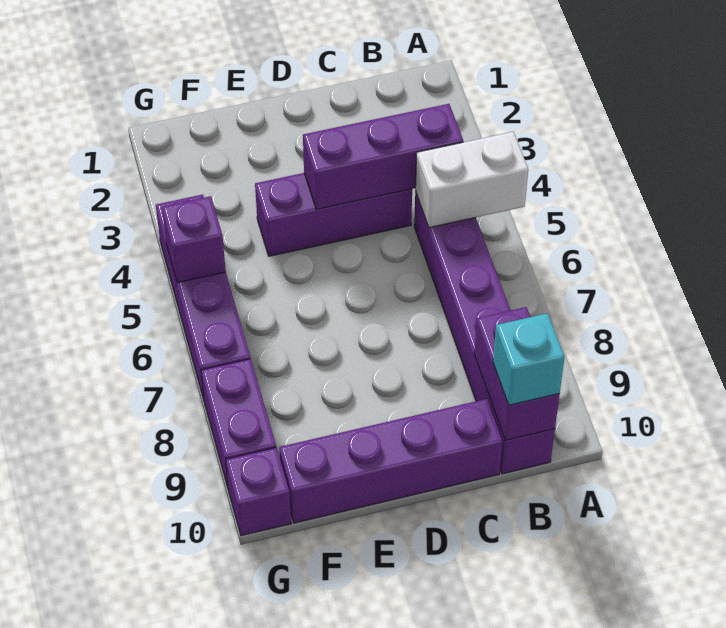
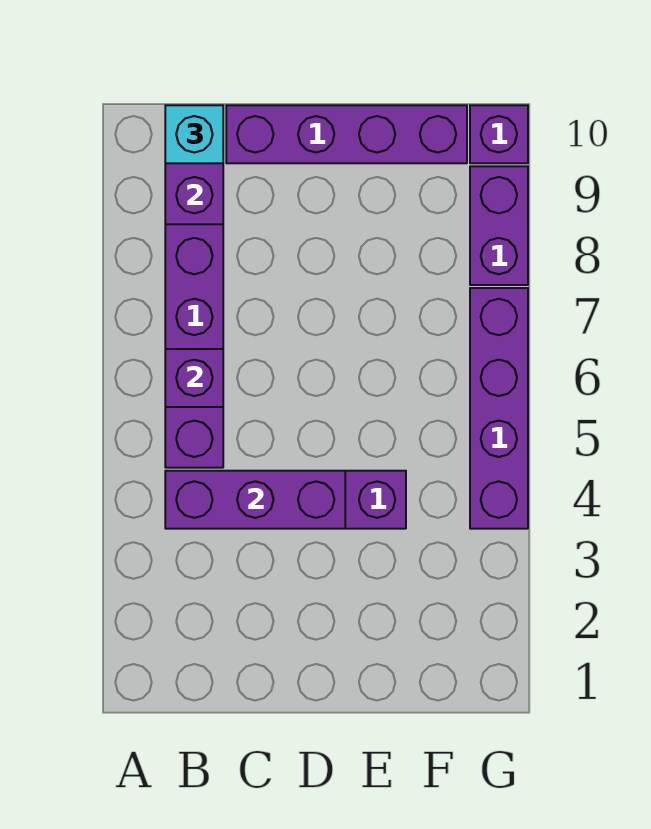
white brick A5:B5 level 2 -> none
purple brick G5 level 2 -> purple brick B6 level 2

